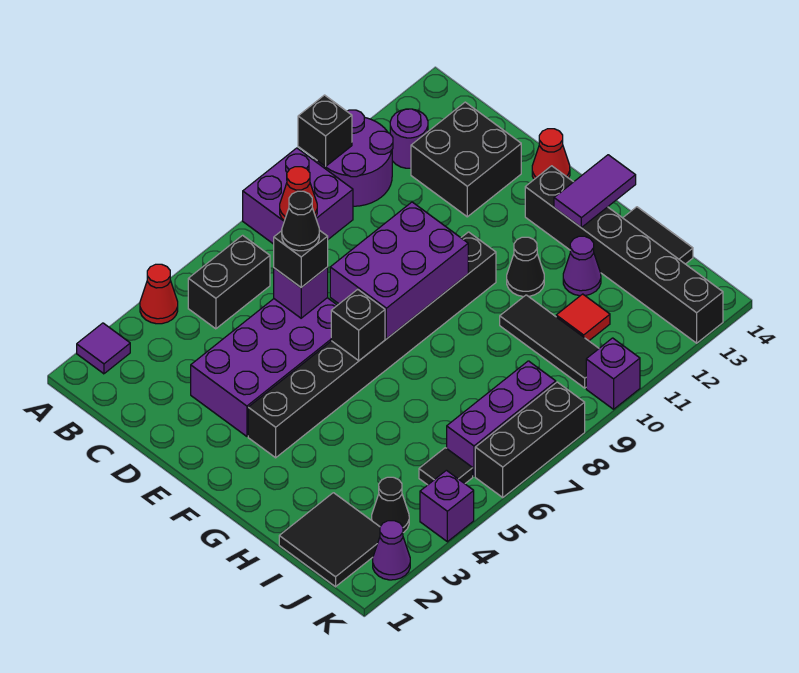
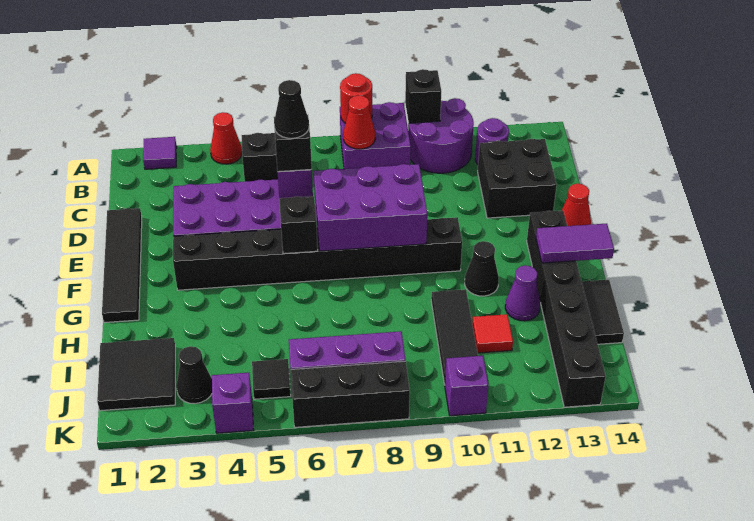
none -> red round brick A8 level 2
none -> black tile D1:G1 level 1
purple cone K2 level 1 -> none

